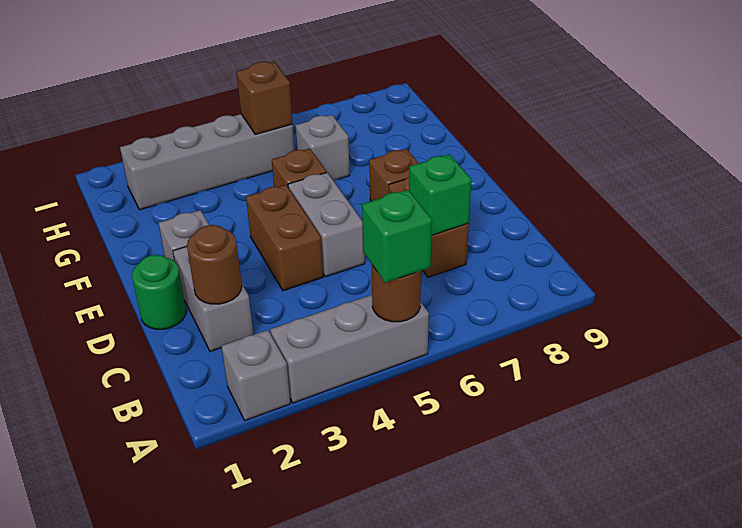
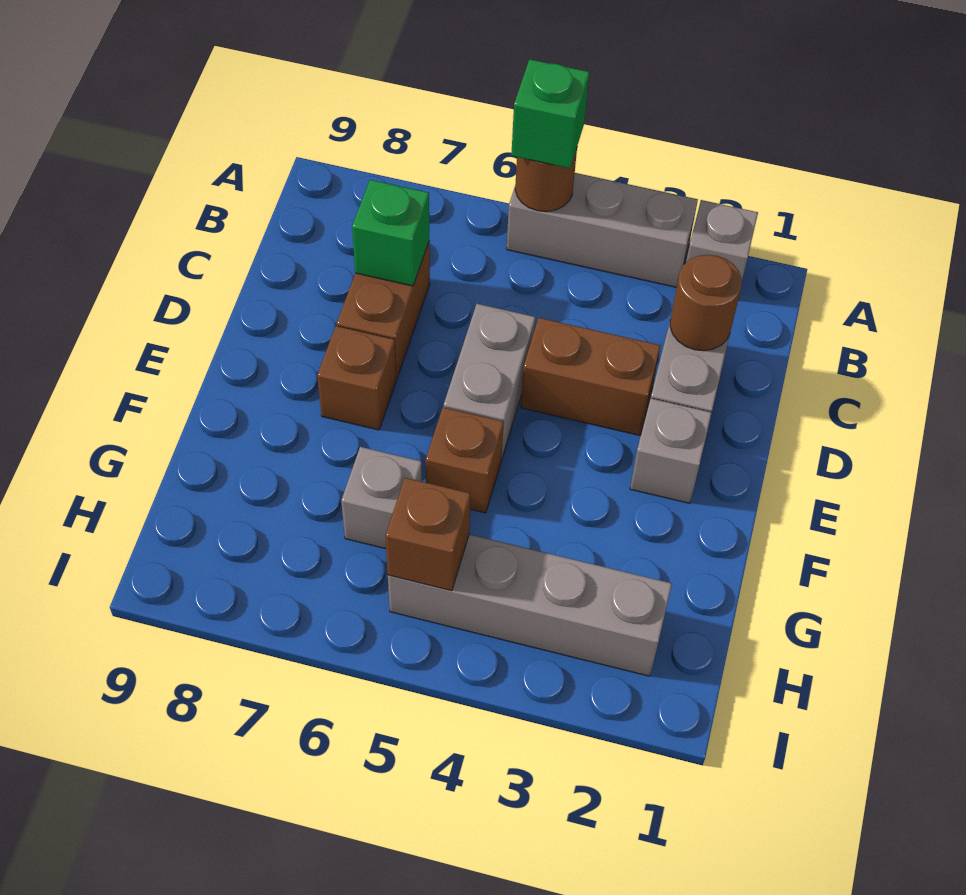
green round brick D1 level 1 -> none
brown brick D4:E4 level 1 -> brown brick D3:D4 level 1

